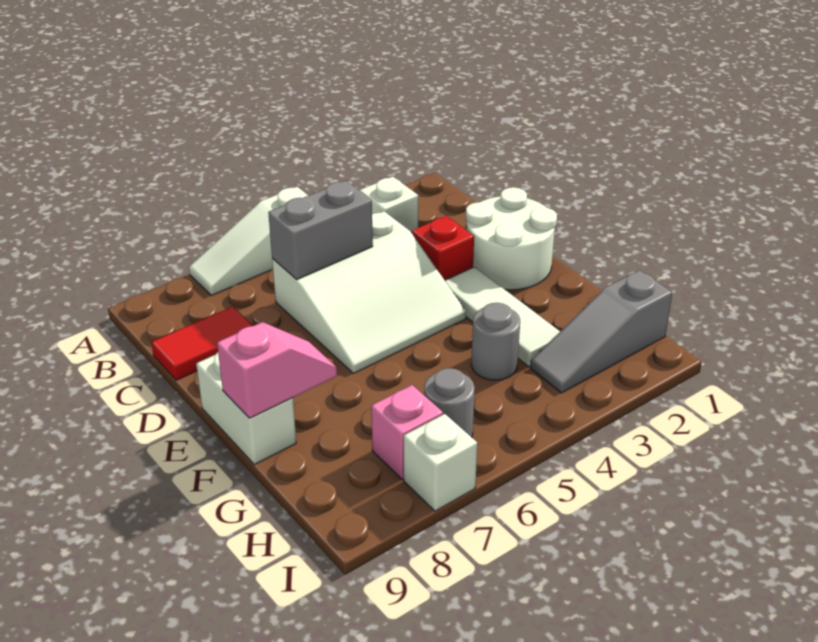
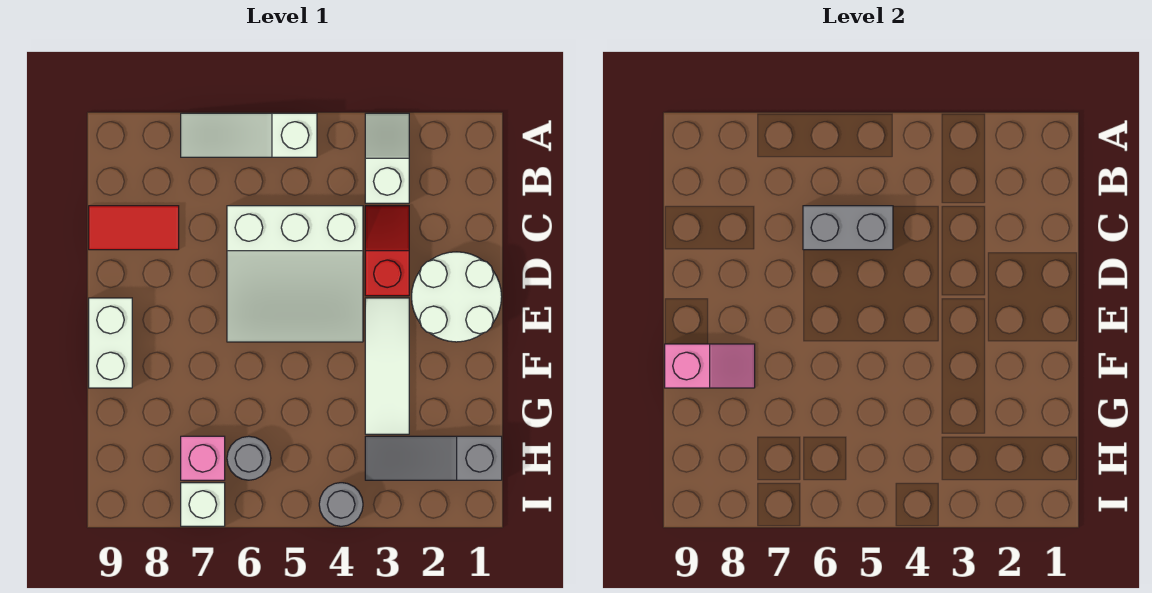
grey round brick G4 level 1 -> grey round brick I4 level 1

